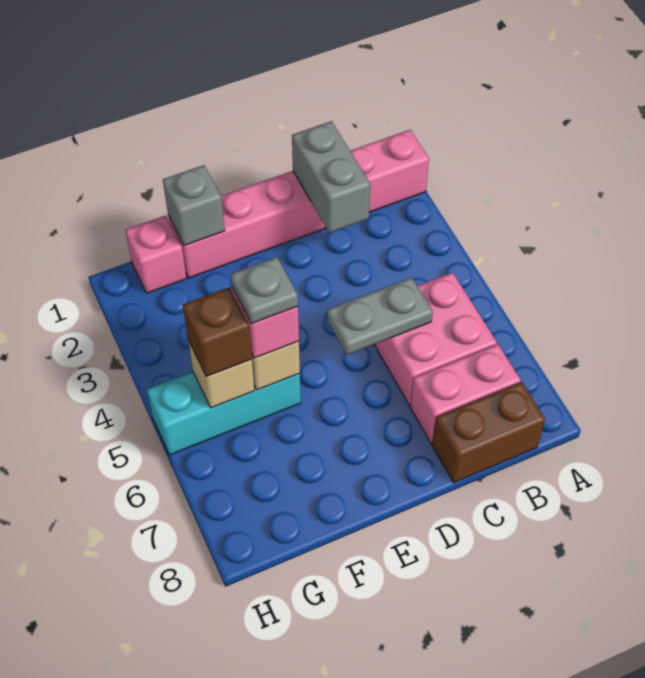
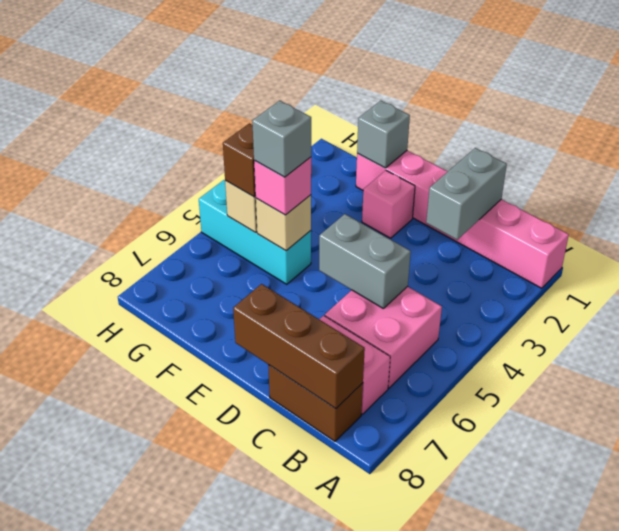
none -> brown brick B8:D8 level 2
grey plate C5:D5 level 2 -> grey brick C5:D5 level 2
grey plate F5 level 4 -> grey brick F5 level 4
pink brick G1 level 1 -> pink brick E2 level 1

